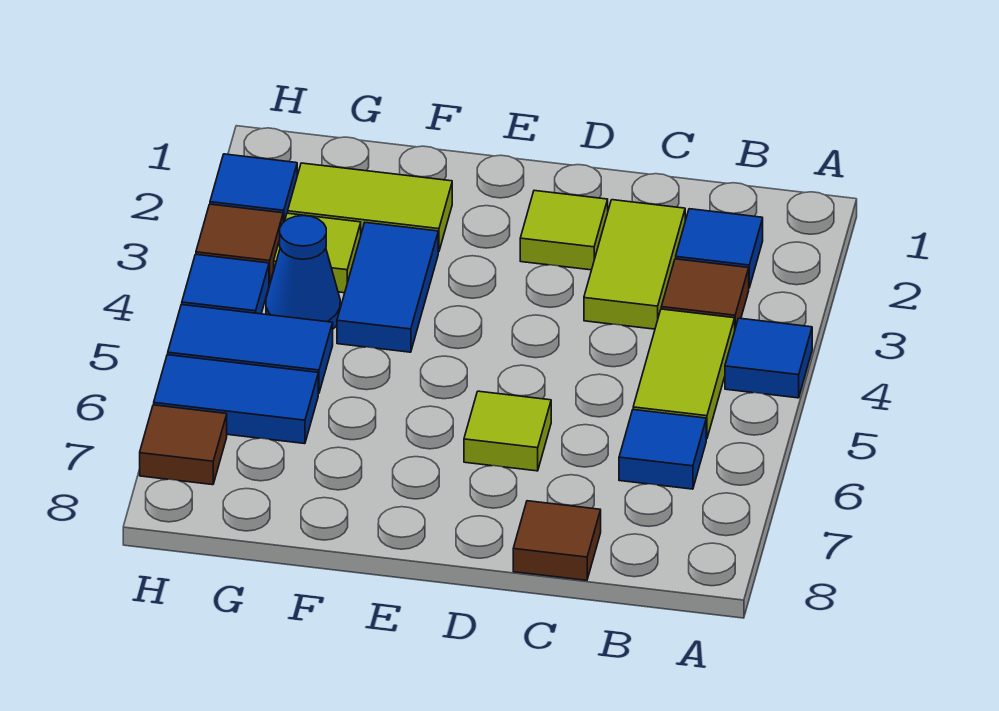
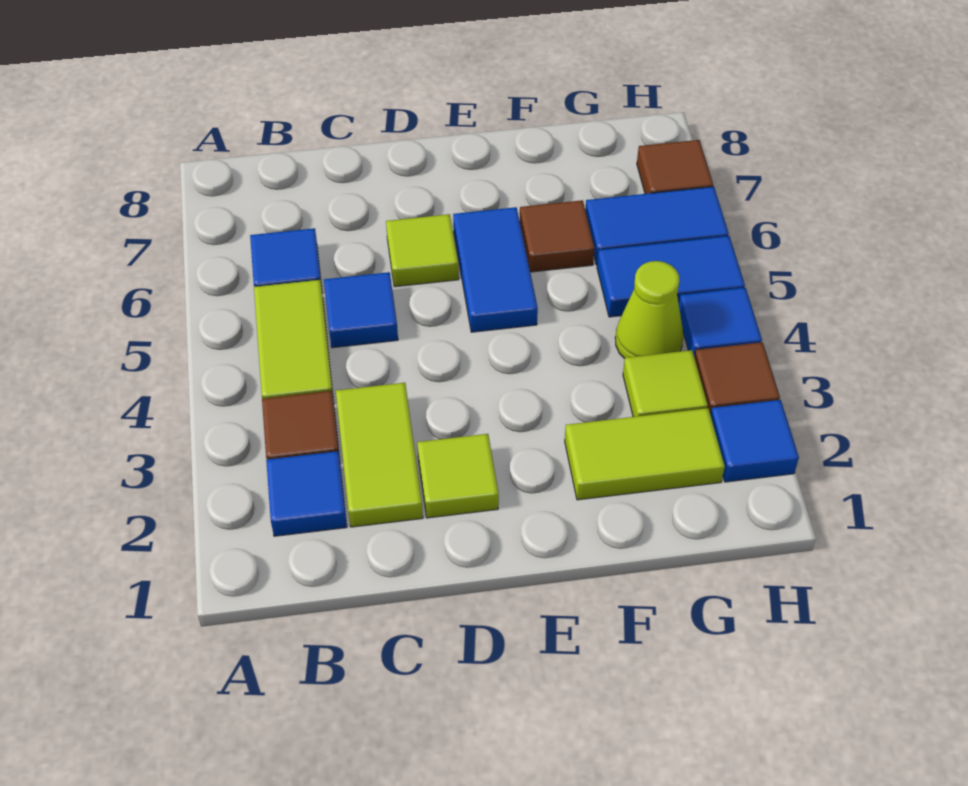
blue tile A4 level 1 -> blue tile C5 level 1
brown tile C8 level 1 -> brown tile F6 level 1
blue tile F3:F4 level 1 -> blue tile E5:E6 level 1
blue cone G4 level 1 -> lime cone G4 level 1

